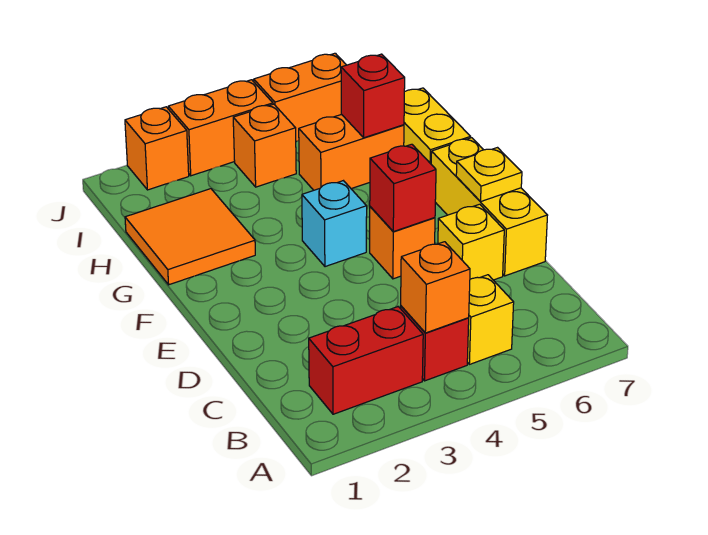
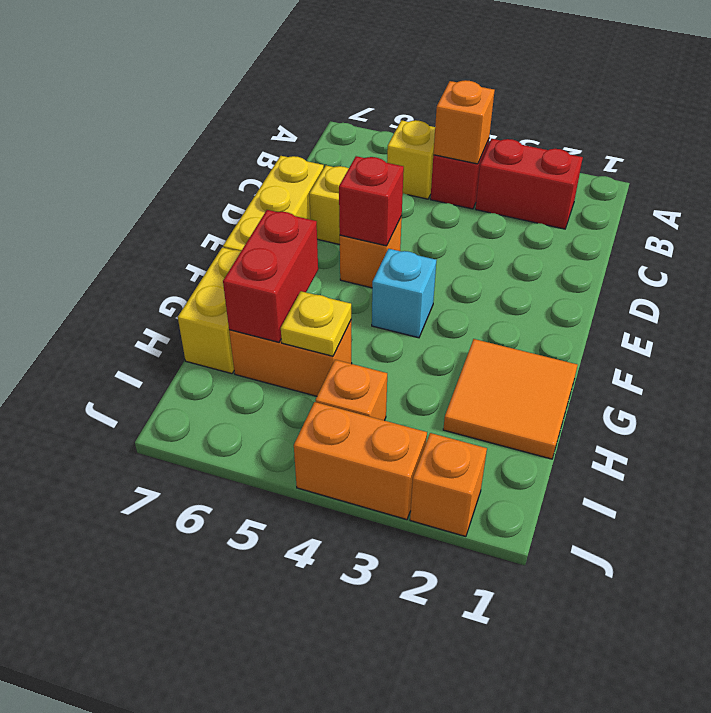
yellow plate E7 level 2 -> yellow plate H5 level 2
red brick H6 level 2 -> red brick G6:H6 level 2
orange brick J5:J6 level 1 -> none

